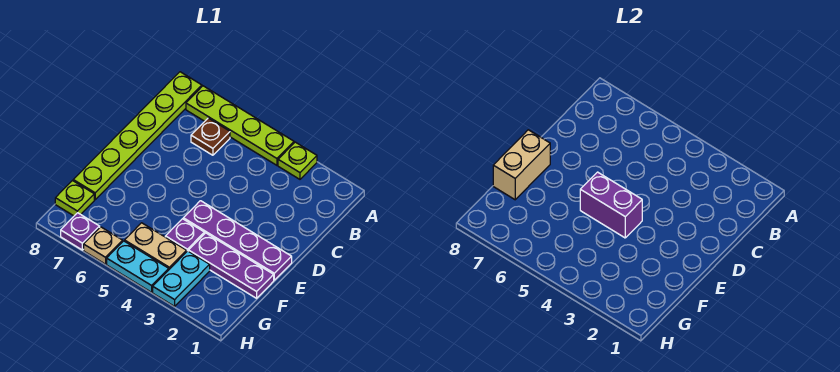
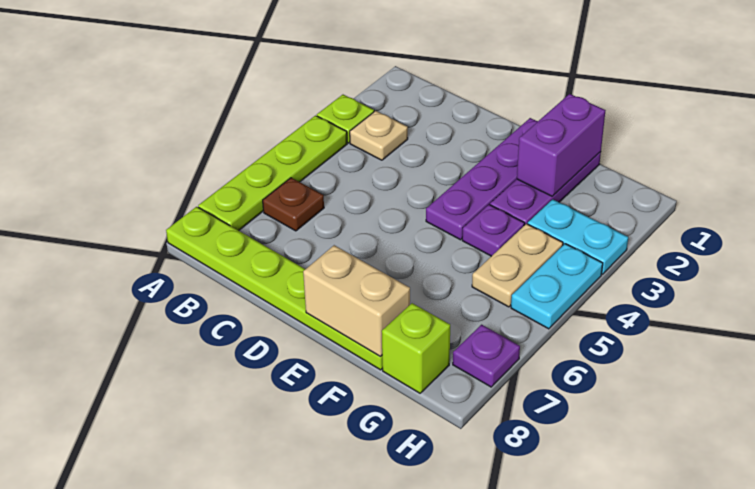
purple brick E4:E5 level 2 -> purple brick F1:F2 level 2
lime plate G8 level 1 -> lime brick G8 level 1
tan plate H6 level 1 -> tan plate B3 level 1

